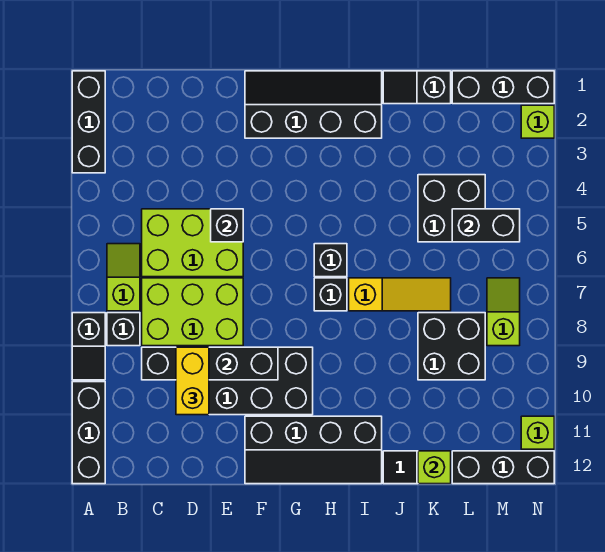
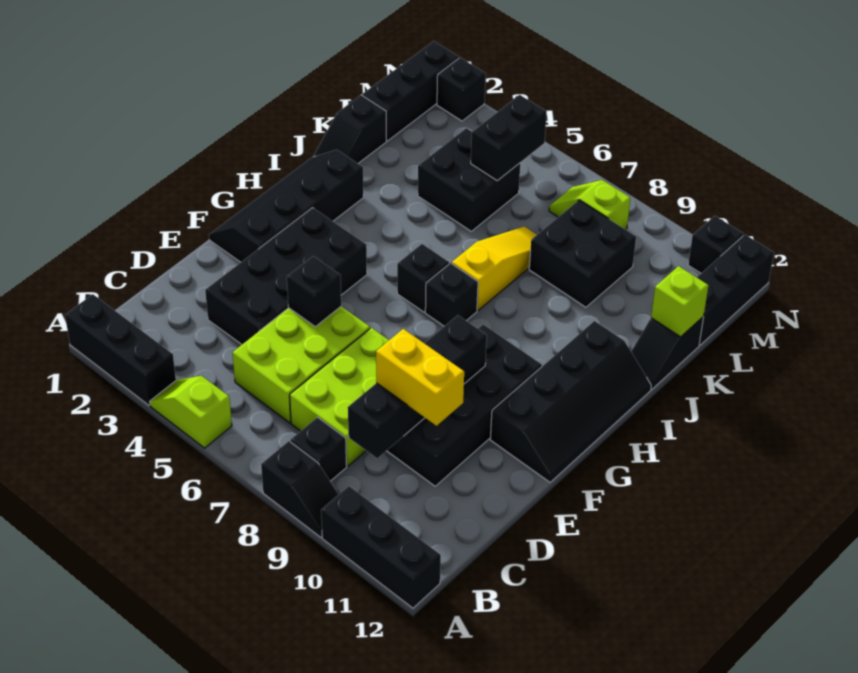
lime slope B6:B7 level 1 top 7 -> lime slope A4:A5 level 1 top 5
none -> black brick D3:G4 level 1
lime brick N2 level 1 -> black brick N2 level 1
lime brick N11 level 1 -> black brick N11 level 1

